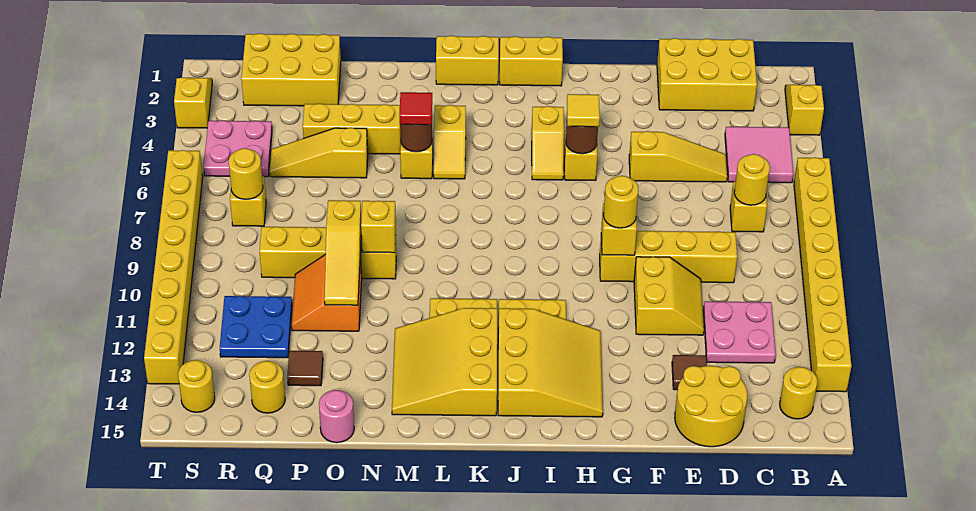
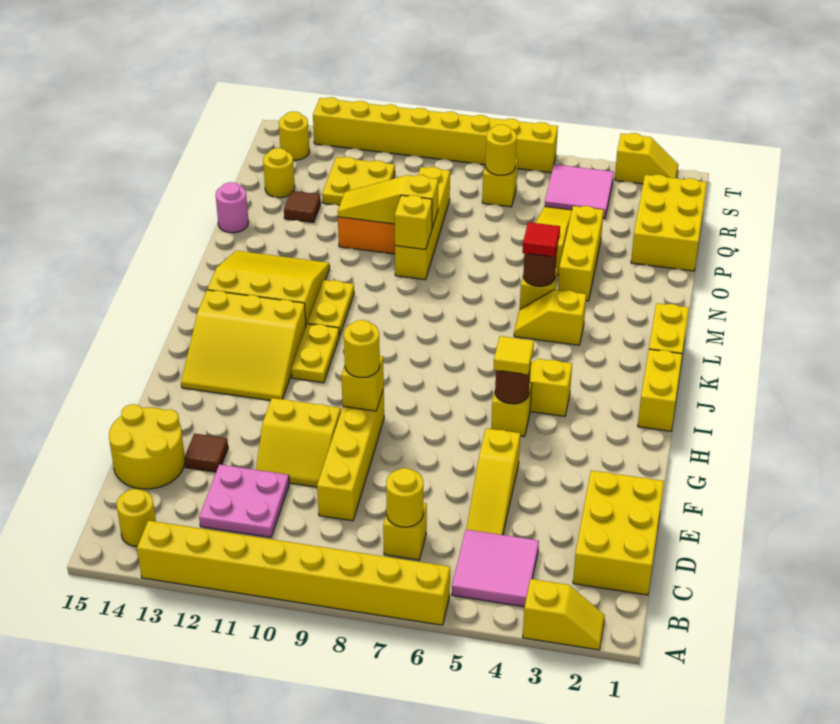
blue plate Q11:R12 level 1 -> yellow plate Q11:R12 level 1
pink plate R4:S5 level 1 -> pink tile R4:S5 level 1

